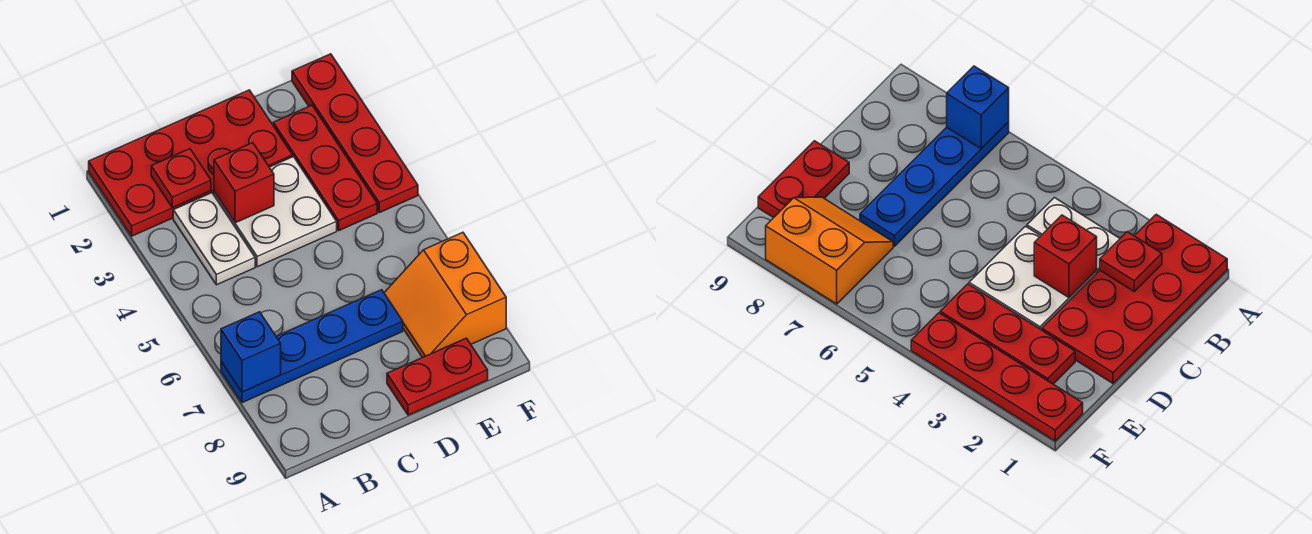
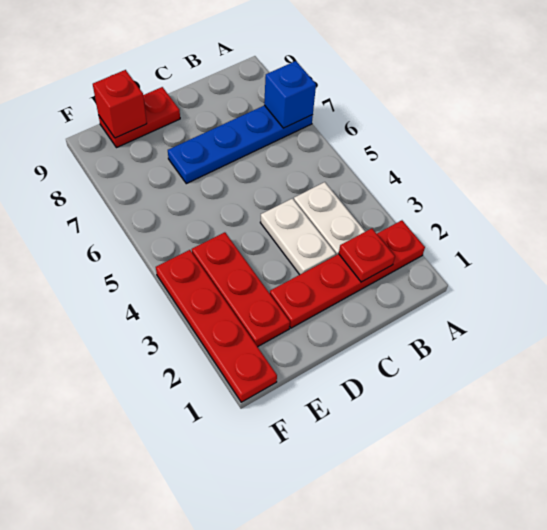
red plate A1:D2 level 1 -> red plate A2:D2 level 1
white plate C3:D4 level 1 -> white plate C3:C4 level 1
red brick C3 level 2 -> red brick E9 level 2
orange slope E7:F8 level 1 top F -> none

